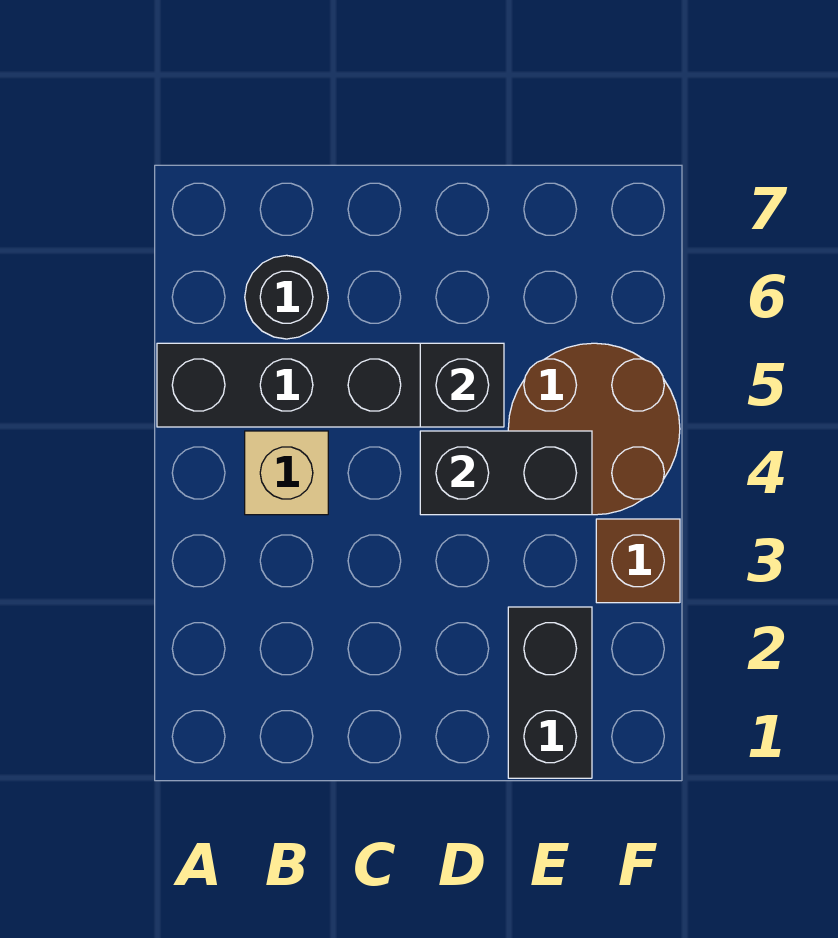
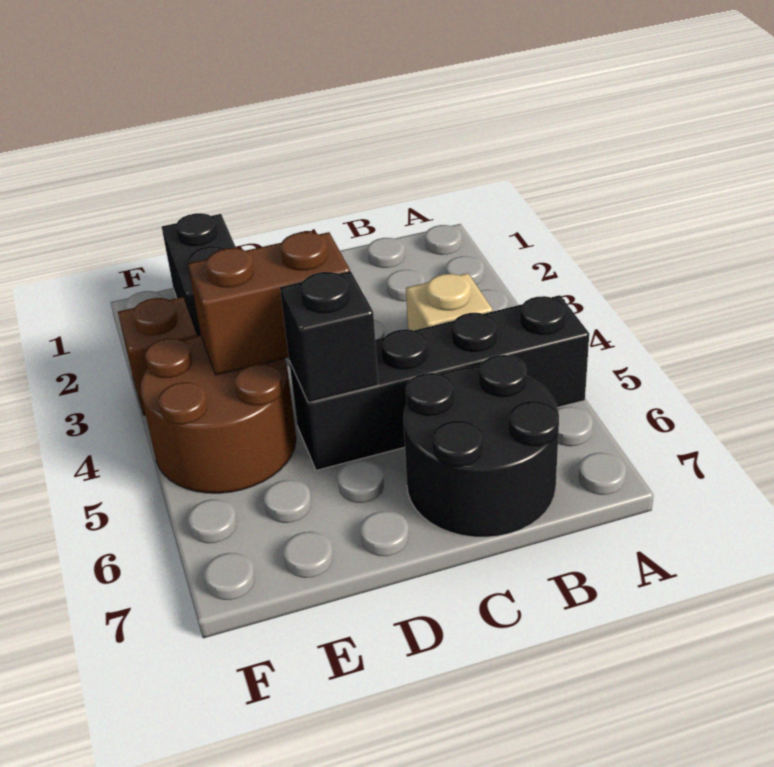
black round brick B6 level 1 -> black round brick B6:C7 level 1
black brick D4:E4 level 2 -> brown brick D4:E4 level 2

